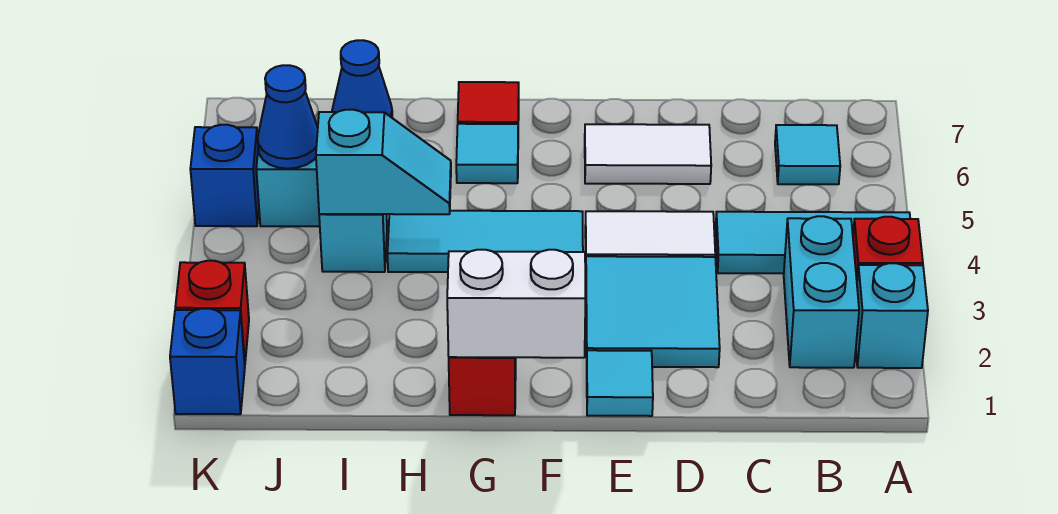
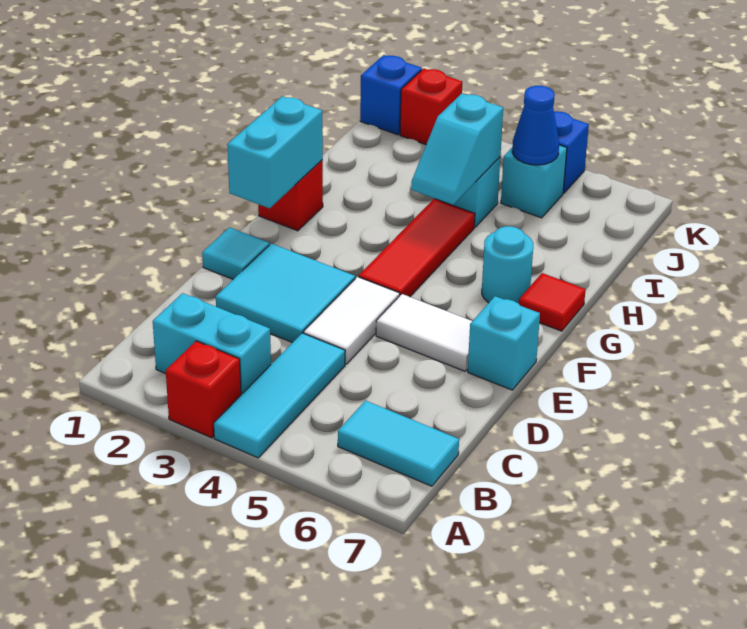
cyan brick A2 level 1 -> cyan brick E7 level 1
cyan tile B6 level 1 -> cyan tile B6:B7 level 1
white tile D6:E6 level 1 -> white tile E5:E6 level 1
white brick F1:G1 level 2 -> cyan brick F1:G1 level 2
cyan tile F4:H4 level 1 -> red tile F4:H4 level 1
cyan tile G6 level 1 -> cyan round brick G6 level 1
blue cone I7 level 1 -> none

